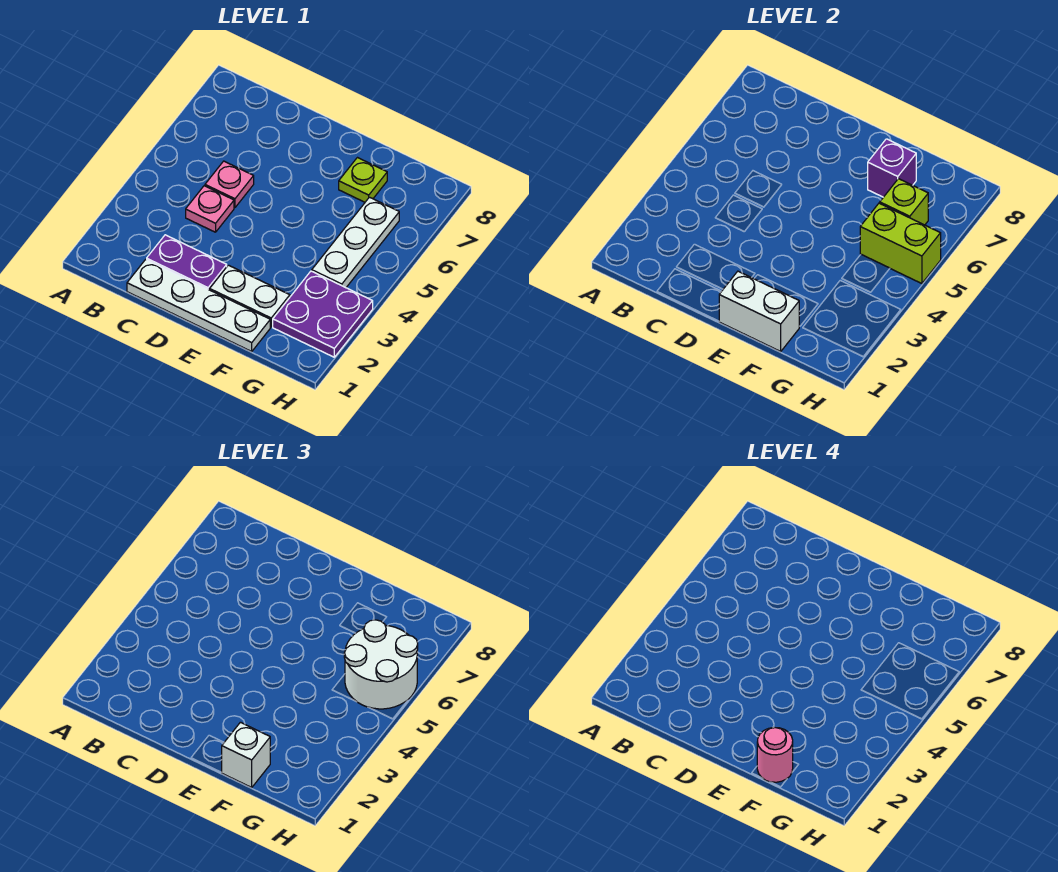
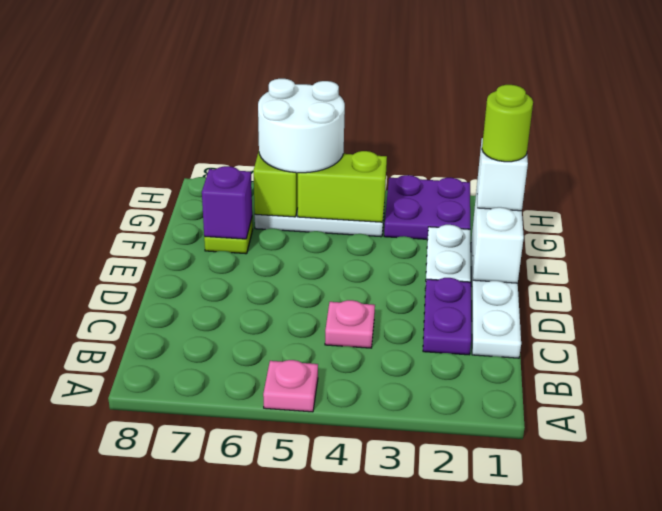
pink plate C5 level 1 -> pink plate A5 level 1
pink round brick F1 level 4 -> lime round brick F1 level 4
lime brick G5:H5 level 2 -> lime brick G4:G5 level 2

